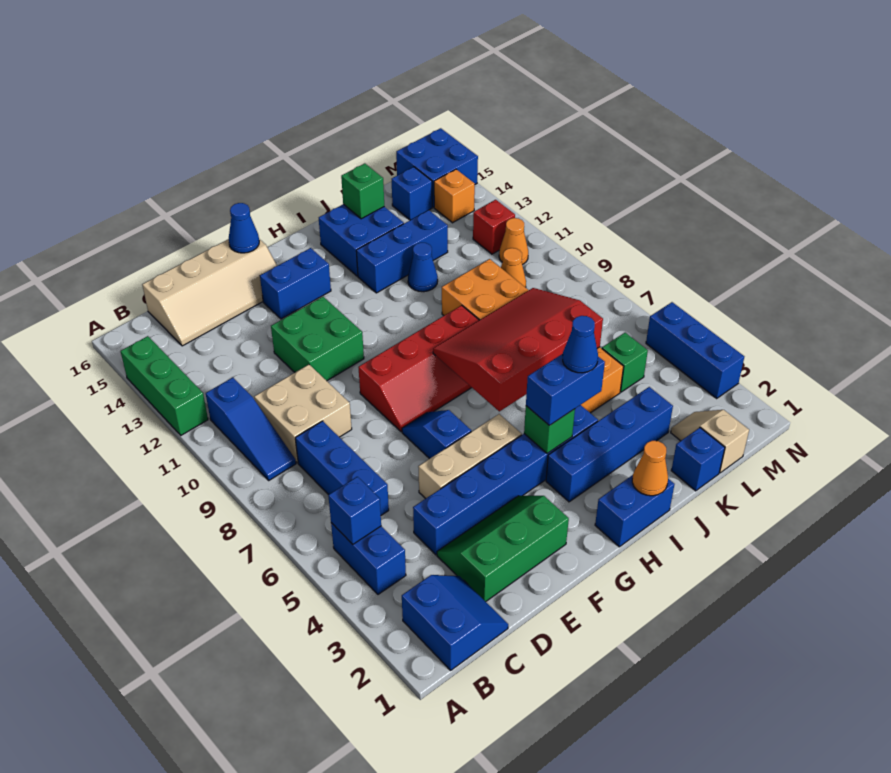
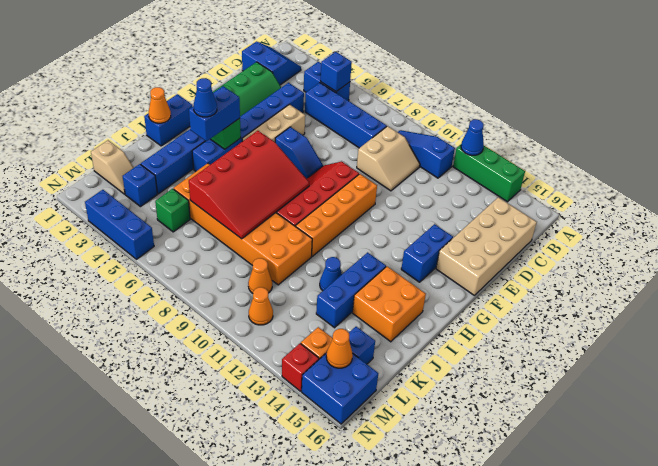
blue slope B1:C2 level 1 top B -> blue slope B1:C2 level 1 top C
blue brick C6:C8 level 1 -> blue brick C5:C8 level 1
tan brick C9:D10 level 1 -> tan slope C9:D10 level 1 top 9
tan slope C15:F16 level 1 top 16 -> tan brick C15:F16 level 1
green brick E11:F12 level 1 -> none
none -> orange brick F10:I10 level 1
blue cone F16 level 2 -> blue cone A12 level 2
blue brick I14:J15 level 1 -> orange brick I14:J15 level 1
green brick J15 level 2 -> none
blue brick K1 level 1 -> blue brick L3 level 1
red brick M12 level 1 -> red brick N14 level 1
none -> orange cone M15 level 2

